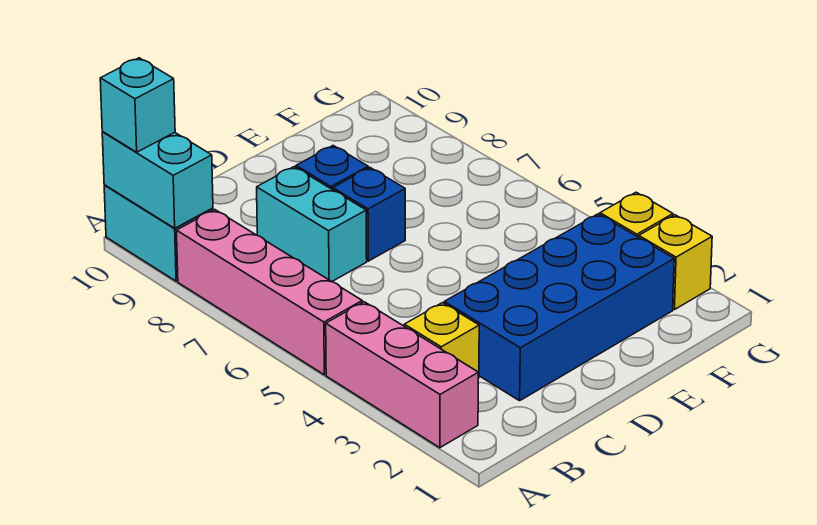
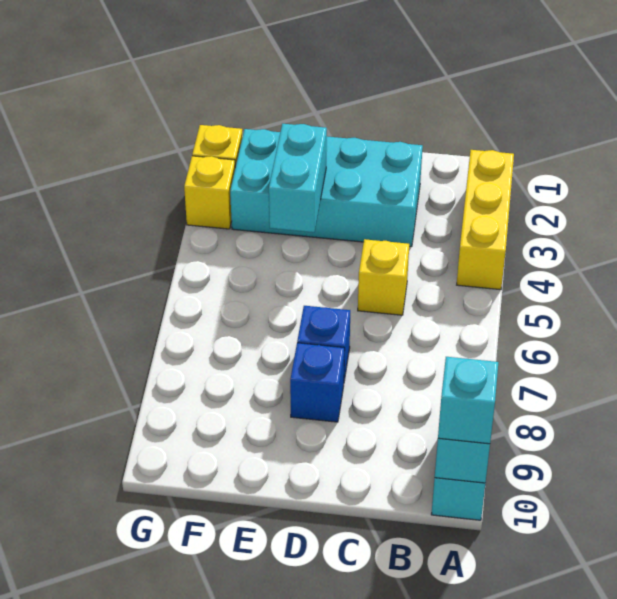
pink brick A2:A4 level 1 -> yellow brick A2:A4 level 1
pink brick A5:A8 level 1 -> none
yellow brick B3 level 1 -> yellow brick C5 level 1
blue brick C2:F3 level 1 -> cyan brick C2:F3 level 1
cyan brick C7:C8 level 1 -> cyan brick E3:E4 level 2

